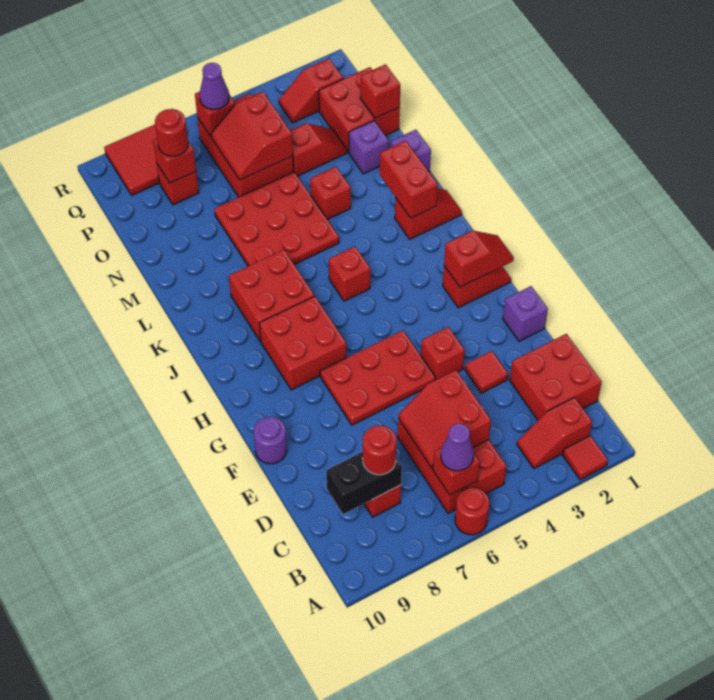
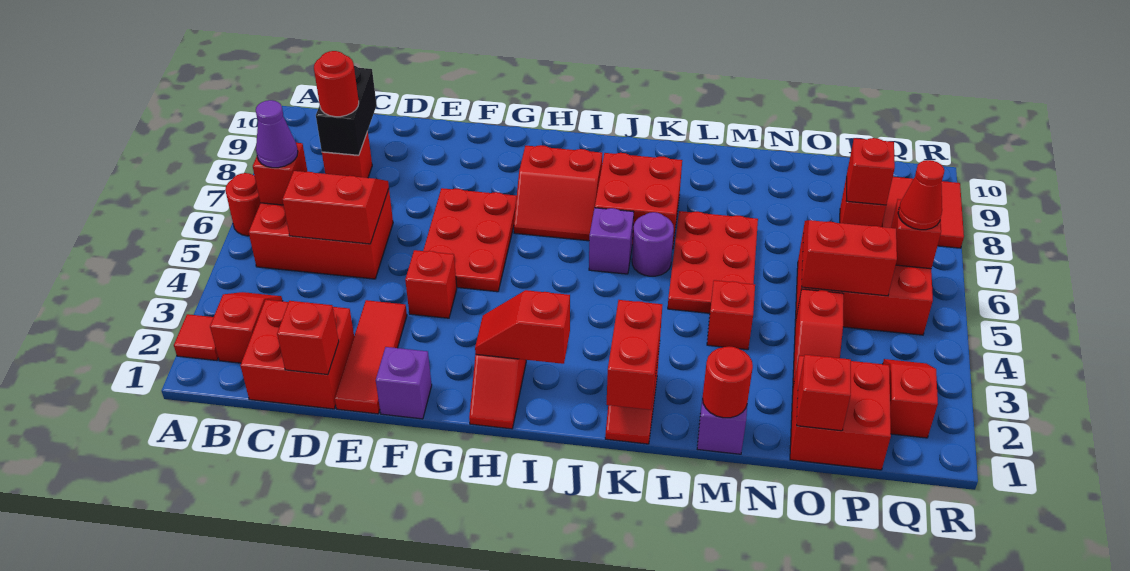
red tile E3 level 1 -> red tile E1:E3 level 1
purple round brick F10 level 1 -> purple round brick K6 level 1
red slope H1:H2 level 2 top 2 -> red slope H2:I2 level 2 top I
red brick H7:I8 level 1 -> red slope H7:I8 level 1 top 8
red brick J5 level 1 -> red brick D1 level 2
red brick K2:L2 level 2 -> red brick K1:K2 level 2
red plate L5:N7 level 1 -> red plate L5:M7 level 1
purple brick N2 level 1 -> purple brick J6 level 1
red round brick P8 level 3 -> red round brick M1 level 2
purple cone Q6 level 3 -> red cone Q6 level 3

